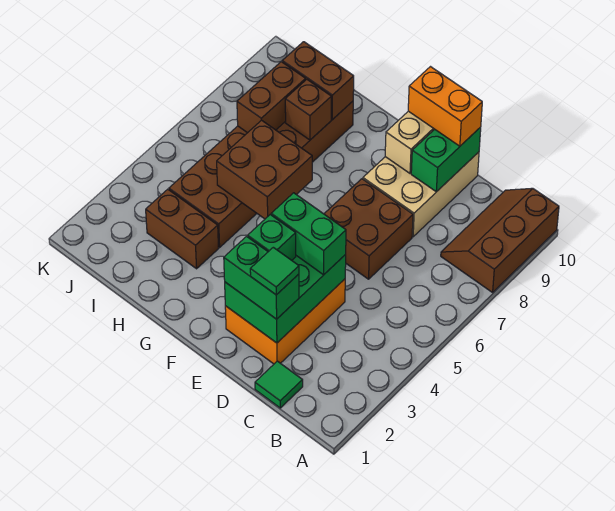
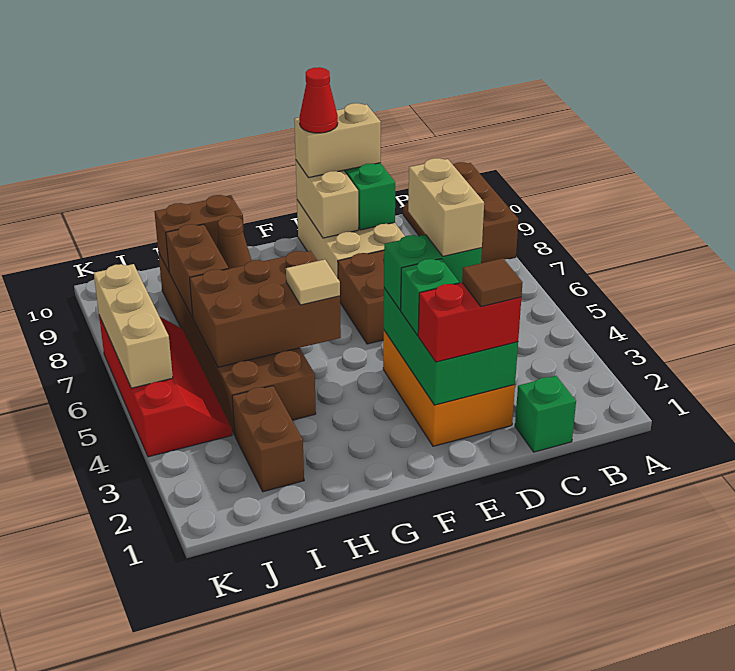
green tile C1 level 1 -> green brick C1 level 1
green brick D2:E2 level 3 -> red brick D2:E2 level 3
green tile D2 level 4 -> brown tile D2 level 4
none -> tan brick D4:D5 level 4
orange brick D10:E10 level 3 -> tan brick D10:E10 level 3
none -> red cone E10 level 4
brown brick G5:H6 level 2 -> brown brick G5:I6 level 2
none -> tan tile G5 level 3
brown brick H3:I3 level 1 -> brown brick I2:I3 level 1
brown brick H8 level 2 -> brown cone H8 level 2
none -> red slope J4:K7 level 1 top K
none -> tan brick K5:K7 level 2

